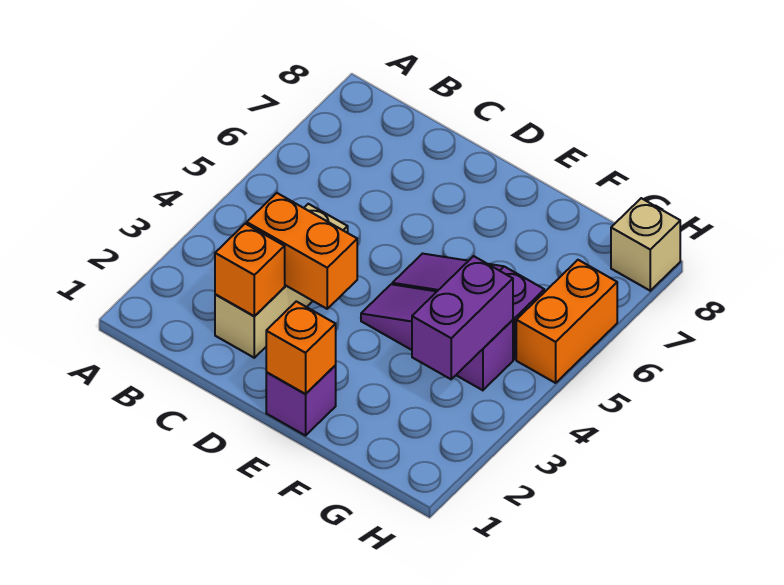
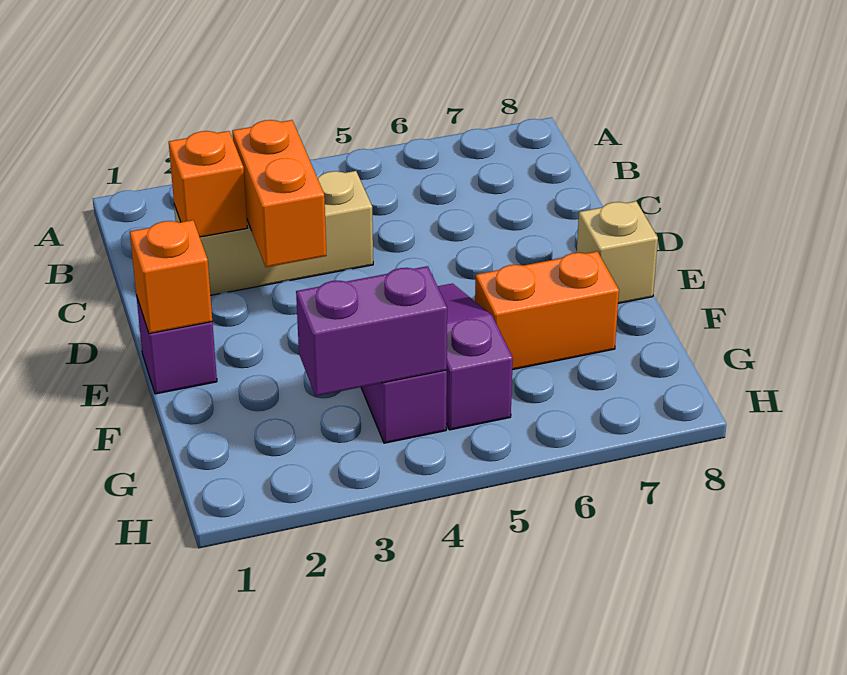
orange brick H5:H6 level 1 -> orange brick F6:F7 level 1
tan brick H8 level 1 -> tan brick E8 level 1

